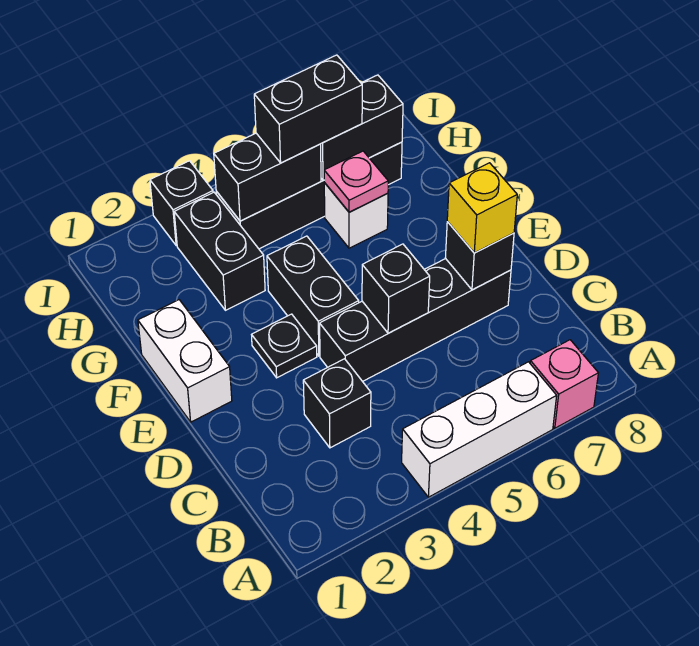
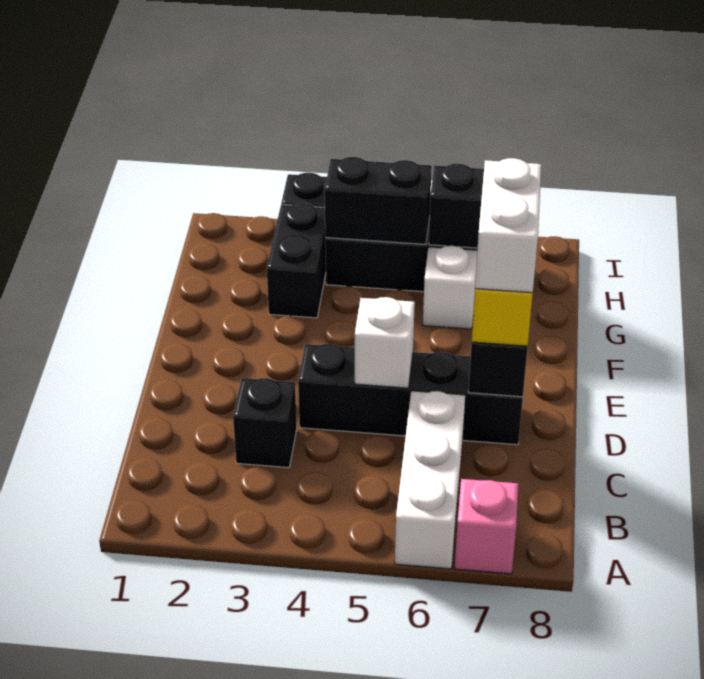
white brick A4:A6 level 1 -> white brick A6:C6 level 1
black brick D5 level 2 -> white brick D5 level 2
white brick E1:F1 level 1 -> white brick D7:E7 level 4
black plate E3 level 1 -> none
black brick E4:F4 level 1 -> none
pink plate G6 level 2 -> none
black brick H5:H6 level 3 -> none

